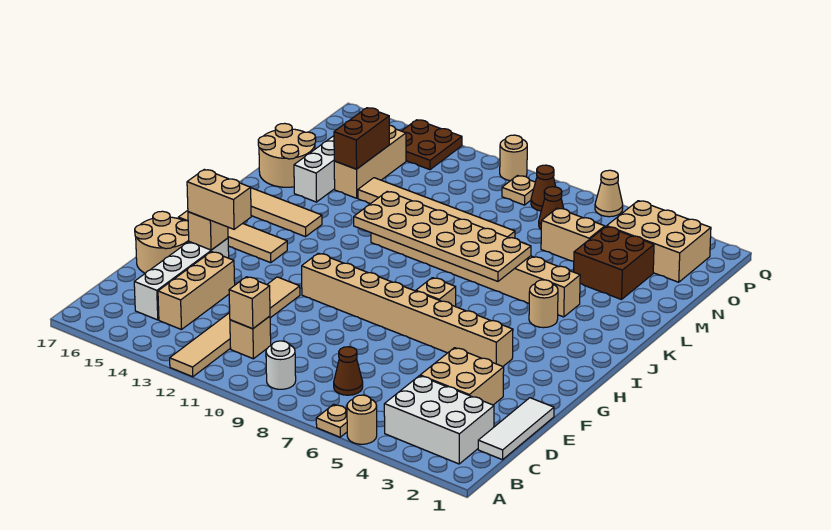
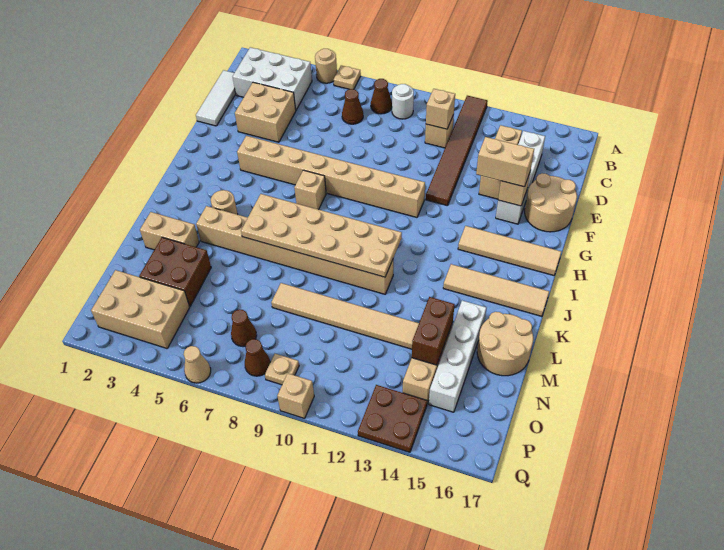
tan tile A12:F12 level 1 -> brown tile A12:F12 level 1
none -> brown cone B8 level 1
tan brick N5:N6 level 1 -> tan brick L2:L3 level 1
tan round brick Q10 level 1 -> tan brick Q10 level 1

